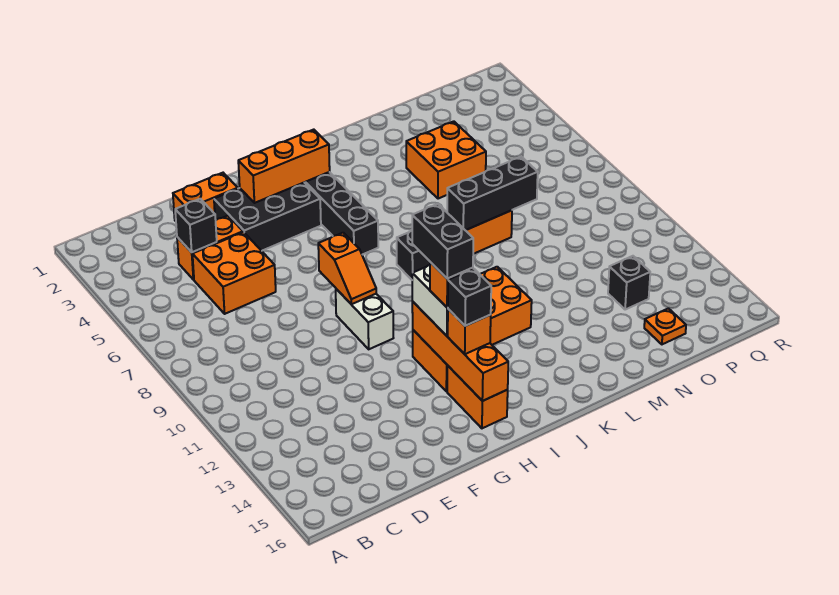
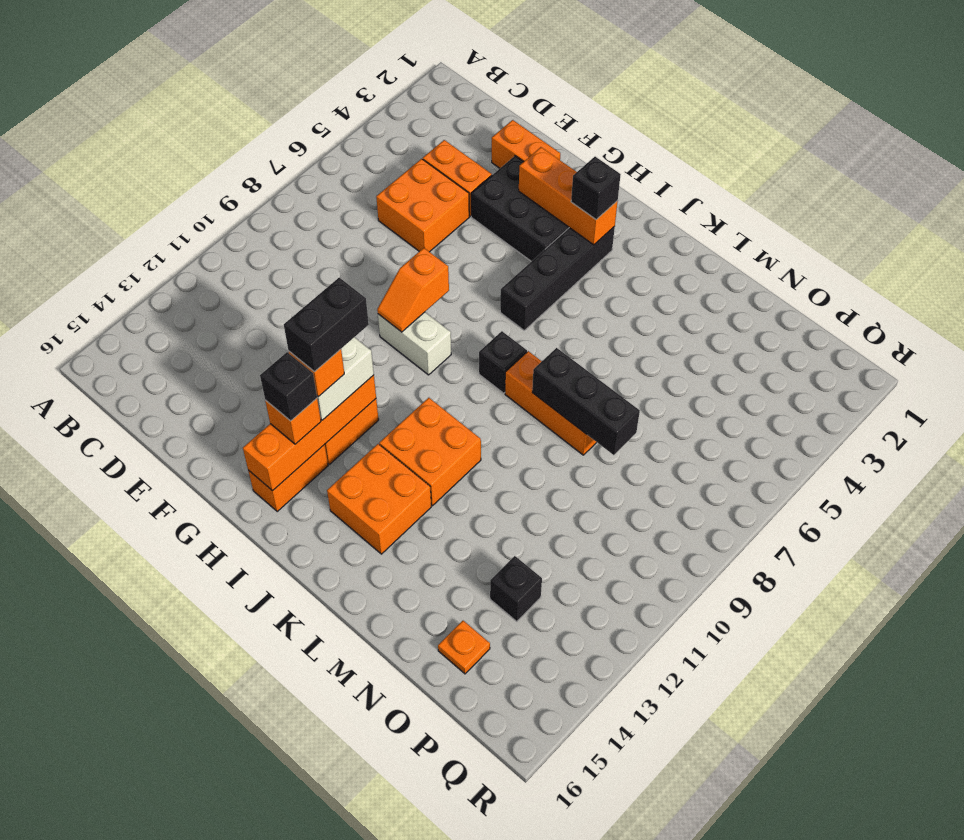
black brick D4 level 2 -> black brick I3 level 3
white brick G9:G10 level 1 -> white brick G9:H9 level 1
orange brick M4:N5 level 1 -> orange brick J13:K14 level 1

